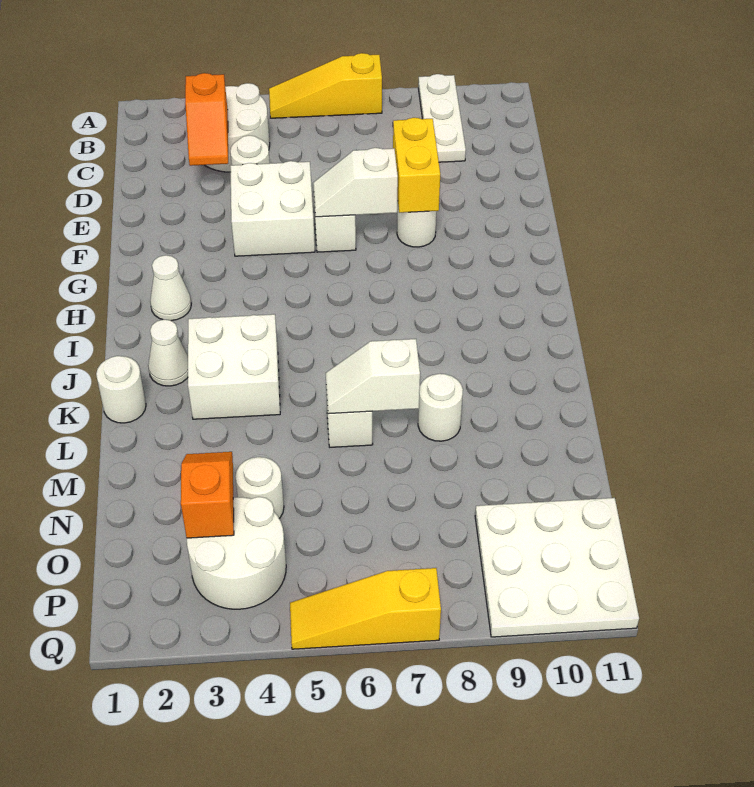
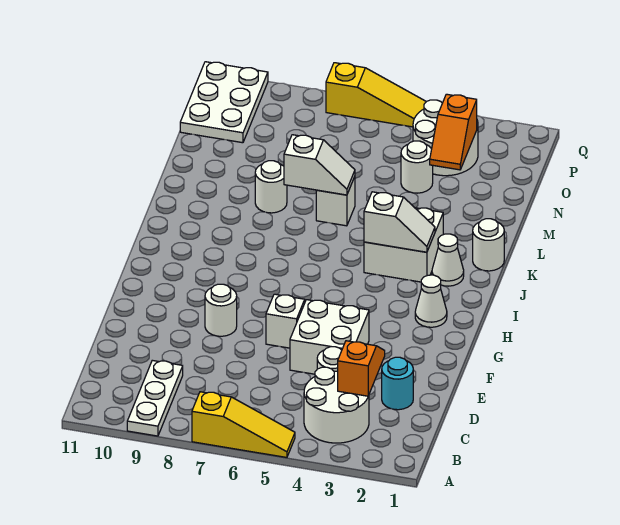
none -> cyan round brick D2 level 1
yellow brick E8:F8 level 2 -> none
white slope F6:F7 level 2 top 7 -> white slope J3:J4 level 2 top 4
white plate O9:Q11 level 1 -> white plate O10:Q11 level 1

